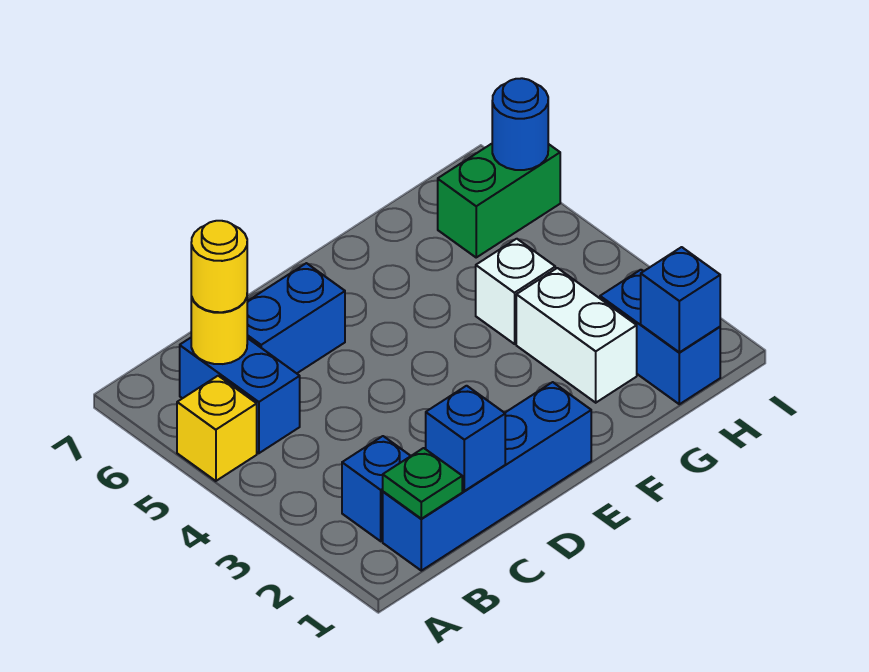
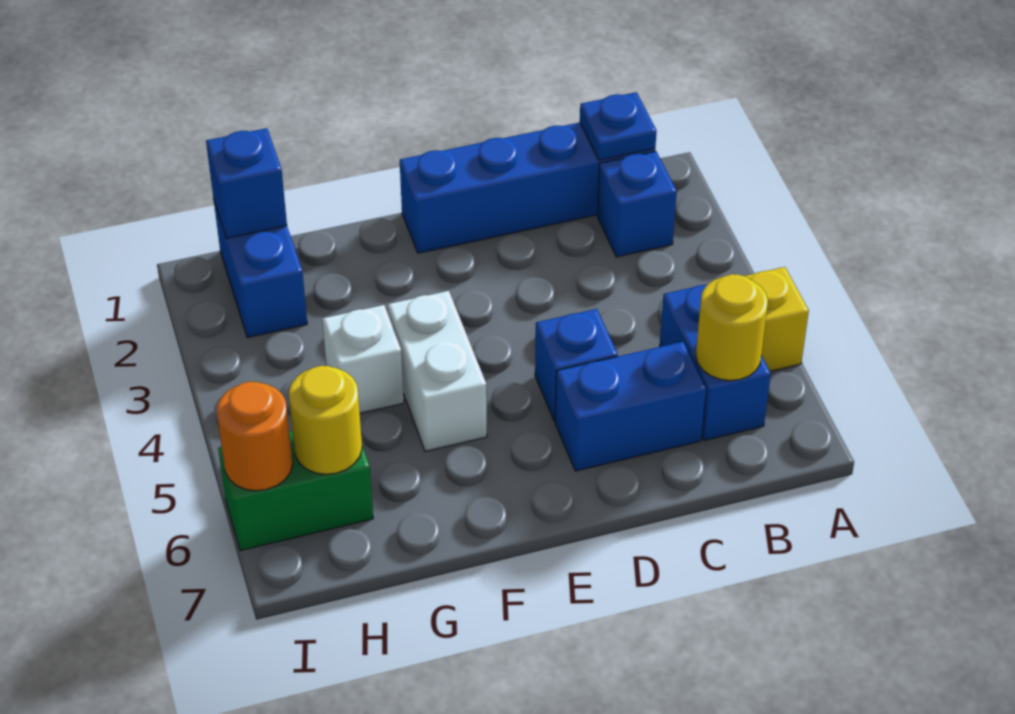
green plate B1 level 2 -> blue plate B1 level 2
yellow round brick B6 level 3 -> yellow round brick H6 level 2
blue brick C1 level 2 -> blue brick D5 level 1
white brick G2:G3 level 1 -> white brick F4:F5 level 1
blue round brick I6 level 2 -> orange round brick I6 level 2

